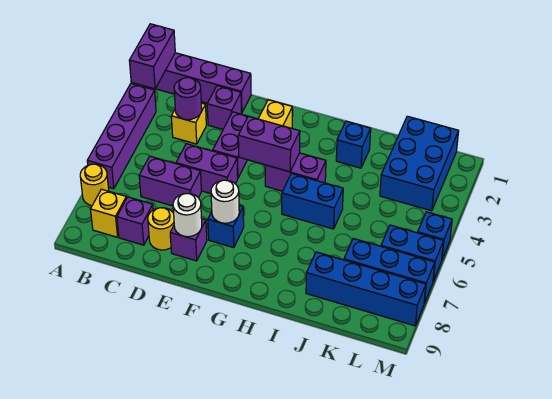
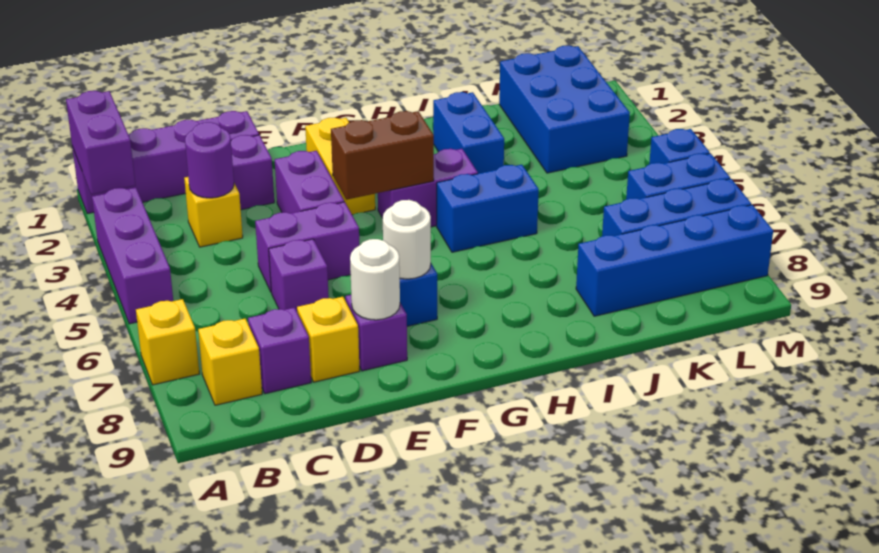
purple brick A3:A6 level 1 -> purple brick A3:A5 level 1
yellow round brick A7 level 1 -> yellow brick A7 level 1
purple brick C6:D6 level 1 -> purple brick D6 level 1
yellow round brick D8 level 1 -> yellow brick D8 level 1
purple brick F4:G4 level 2 -> brown brick F4:G4 level 2
blue brick I2 level 1 -> blue brick I2:I3 level 1

